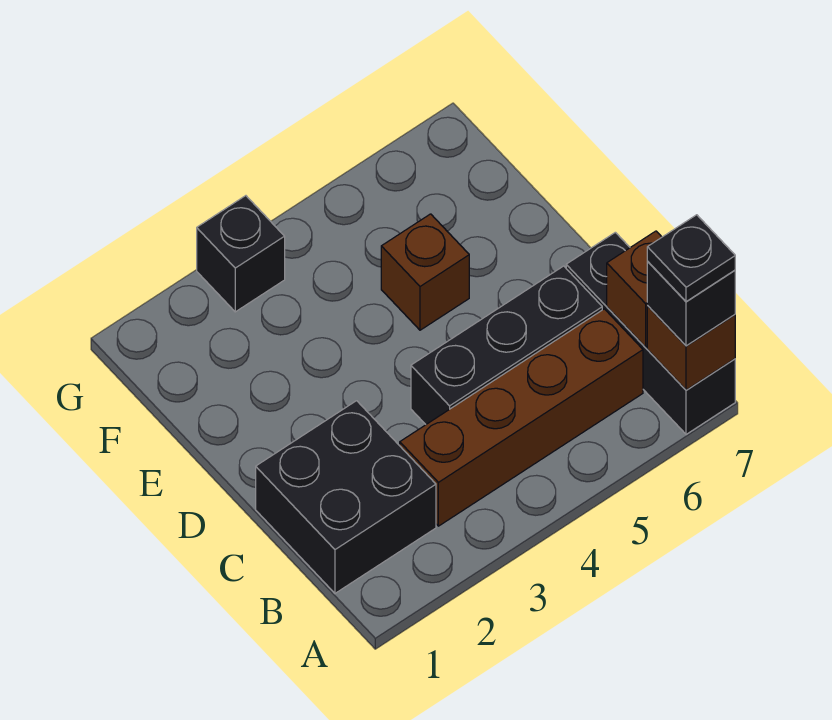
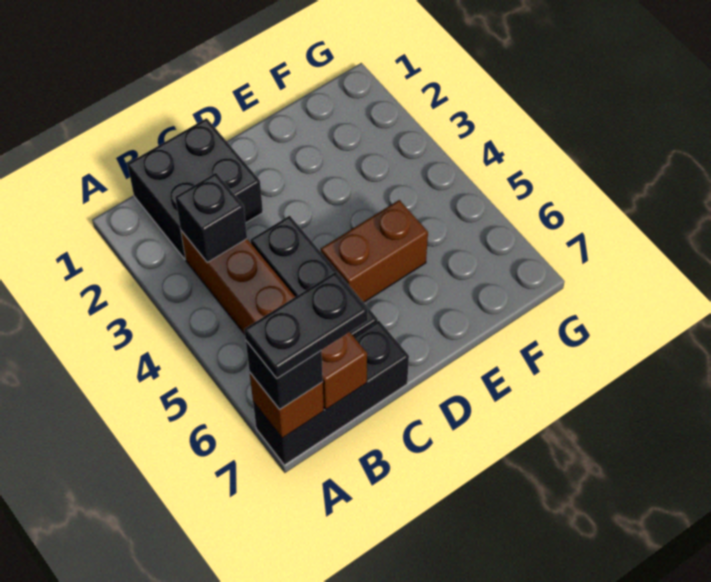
black plate A7 level 4 -> black plate A7:B7 level 4
brown brick E5 level 1 -> brown brick D5:E5 level 1
black brick G3 level 1 -> black brick B3 level 2

